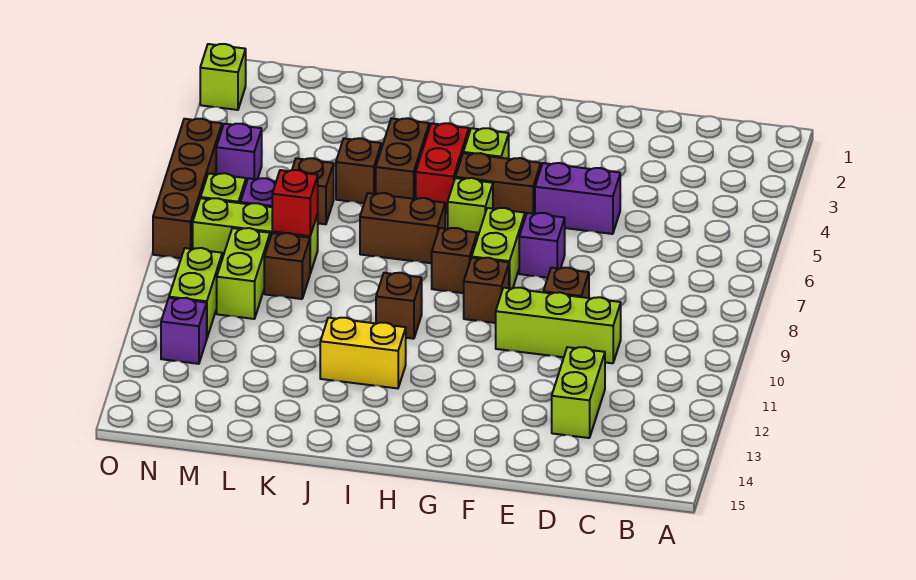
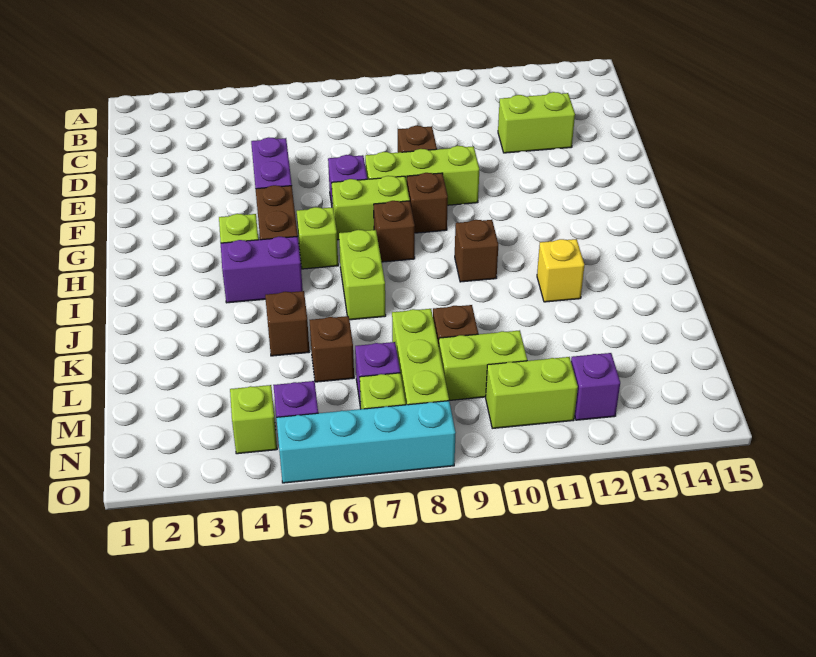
lime brick D10:F10 level 1 -> lime brick F8:F10 level 1
red brick I4:I5 level 1 -> purple brick I4:I5 level 1
brown brick I7:J7 level 1 -> lime brick I7:J7 level 1
yellow brick I12:J12 level 1 -> yellow brick J12 level 1
brown brick J4:J5 level 1 -> none
red brick L8 level 2 -> none
lime brick O2 level 1 -> lime brick N4 level 1
brown brick O5:O8 level 1 -> cyan brick O5:O8 level 1

